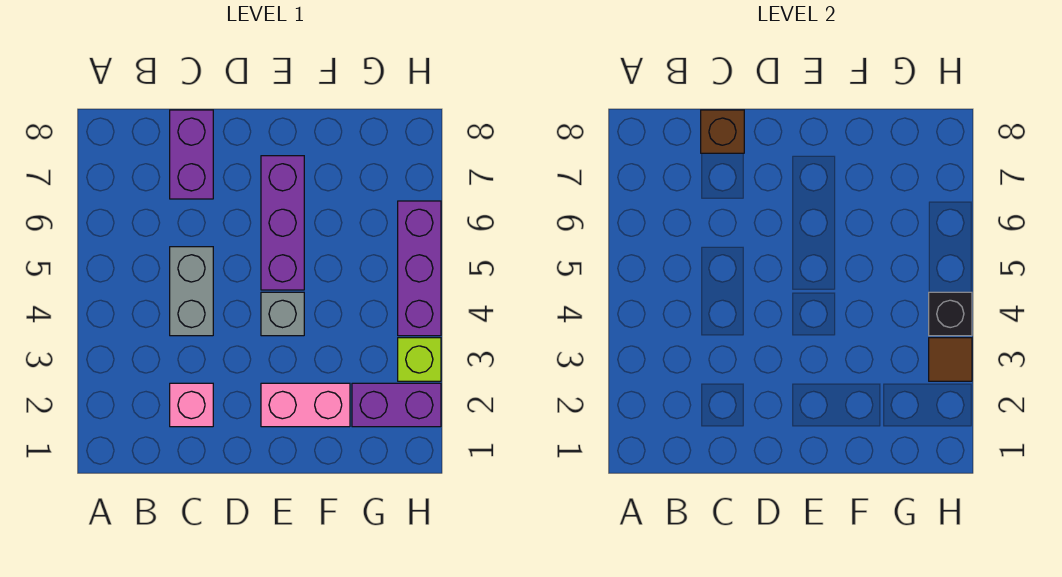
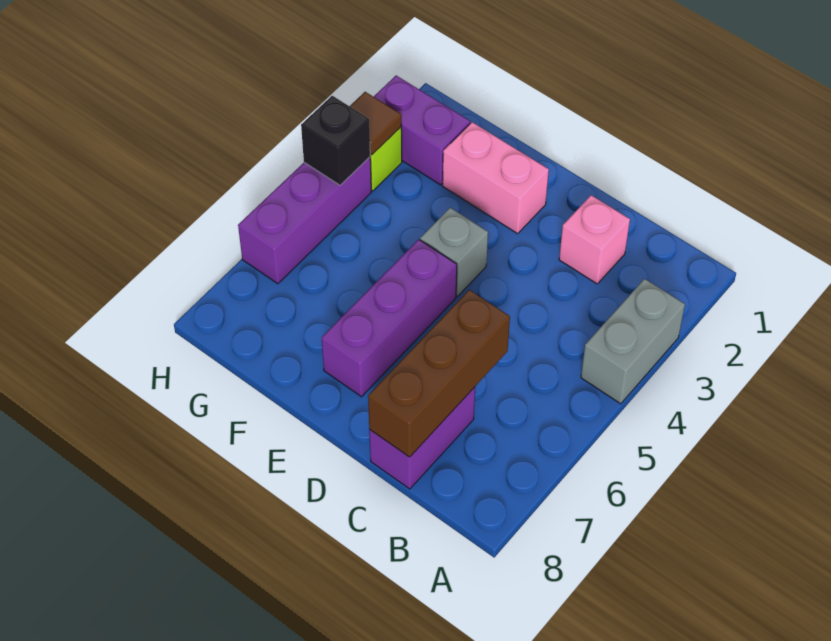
grey brick C4:C5 level 1 -> grey brick A3:A4 level 1
brown brick C8 level 2 -> brown brick C6:C8 level 2

